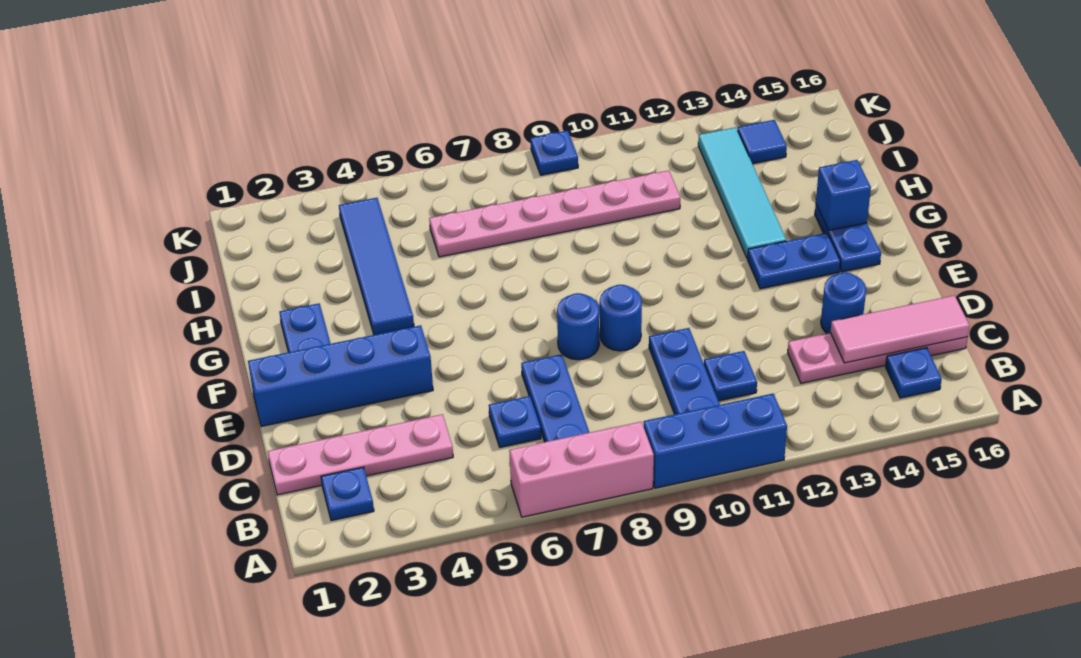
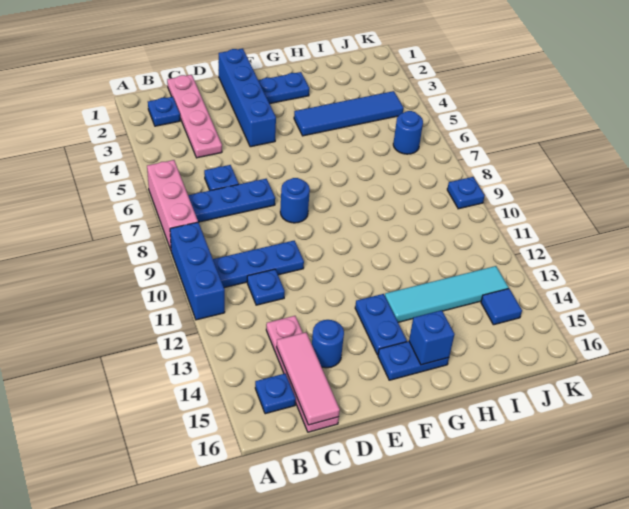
blue round brick E9 level 1 -> blue round brick J6 level 1
pink plate I6:I11 level 1 -> none

